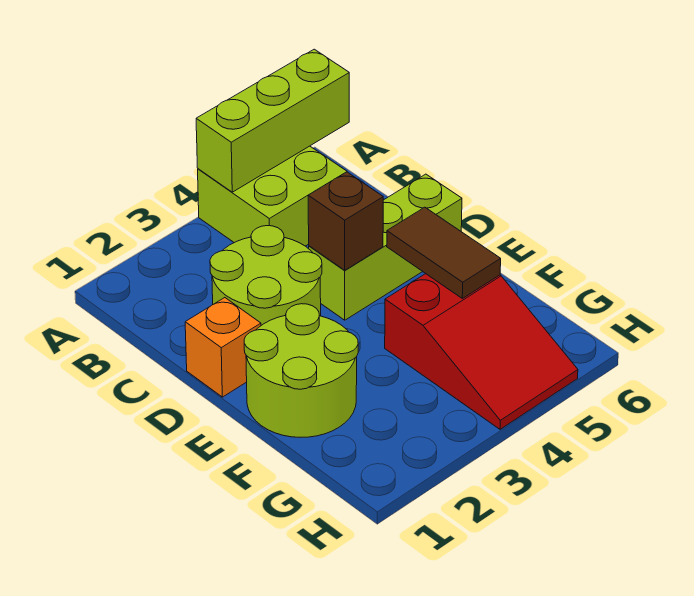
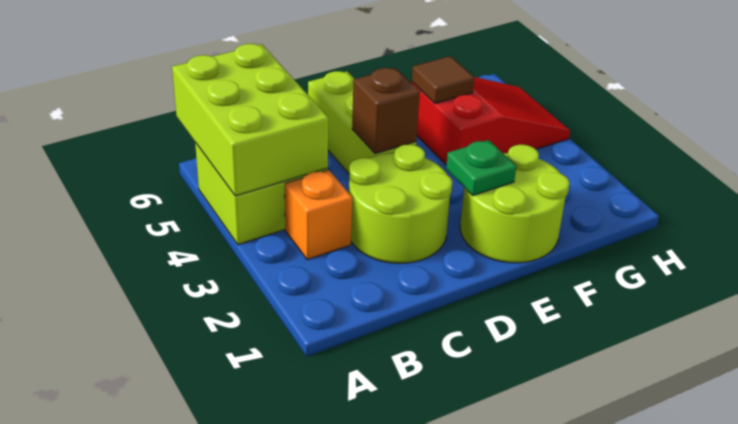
lime brick A4:A6 level 2 -> lime brick A4:B6 level 2
orange brick D1 level 1 -> orange brick B3 level 1
none -> green plate E2 level 2
brown tile E5:F5 level 2 -> brown tile F5 level 2

